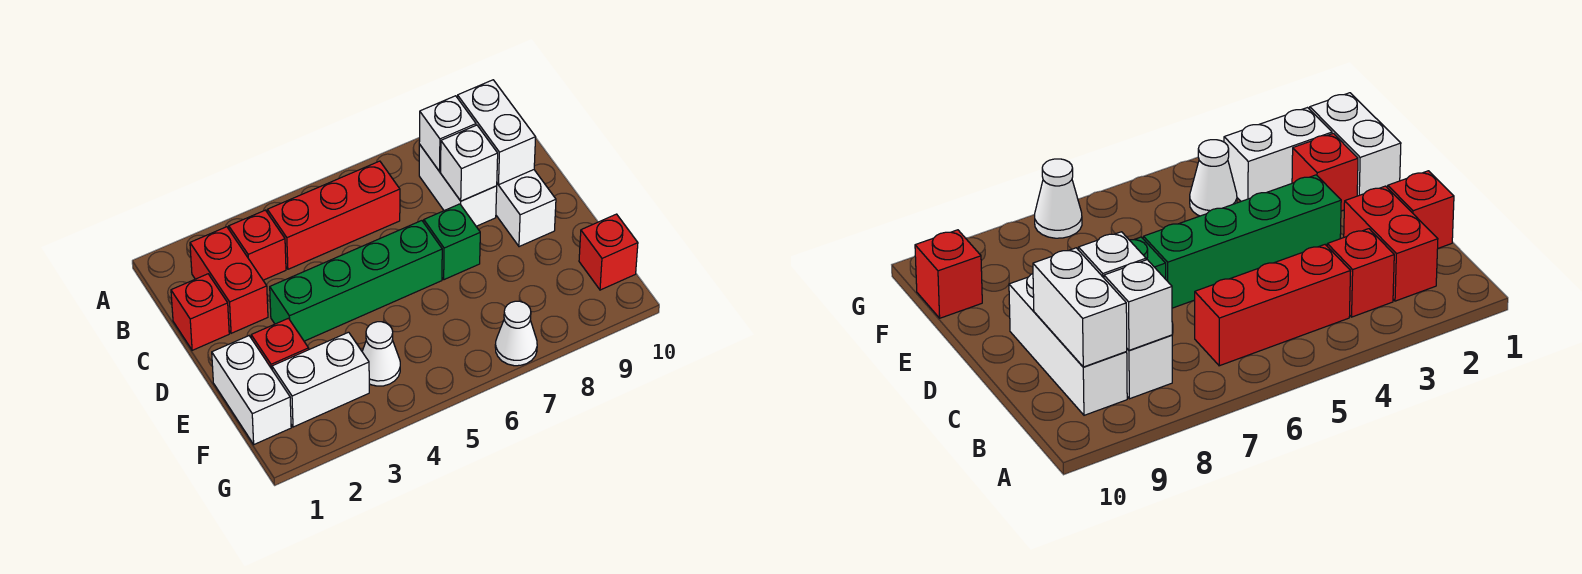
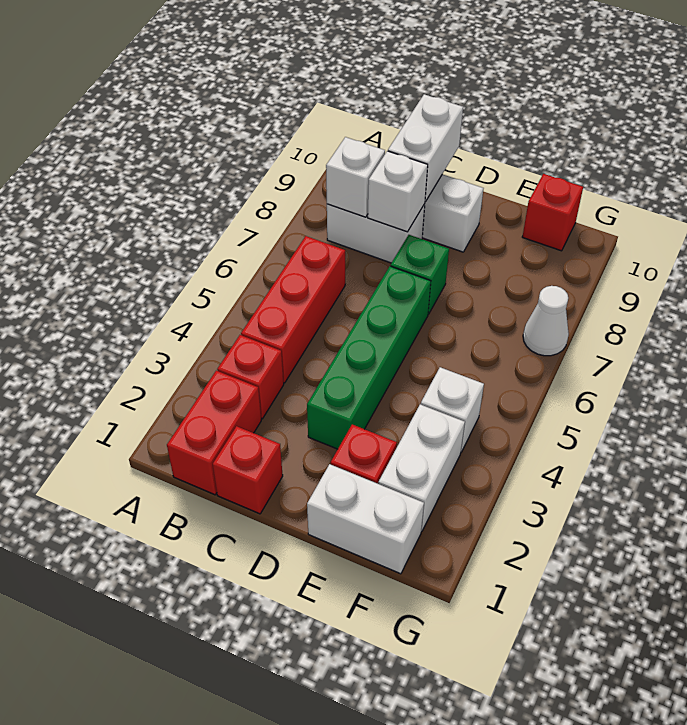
red brick B2:C2 level 1 -> red brick B1:B2 level 1
white brick B9:C9 level 2 -> white brick C9:C10 level 2
white cone F4 level 1 -> white brick F4 level 1

